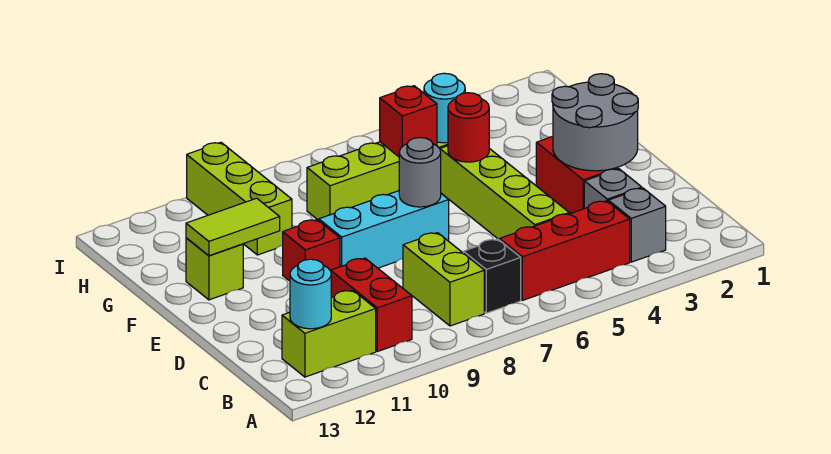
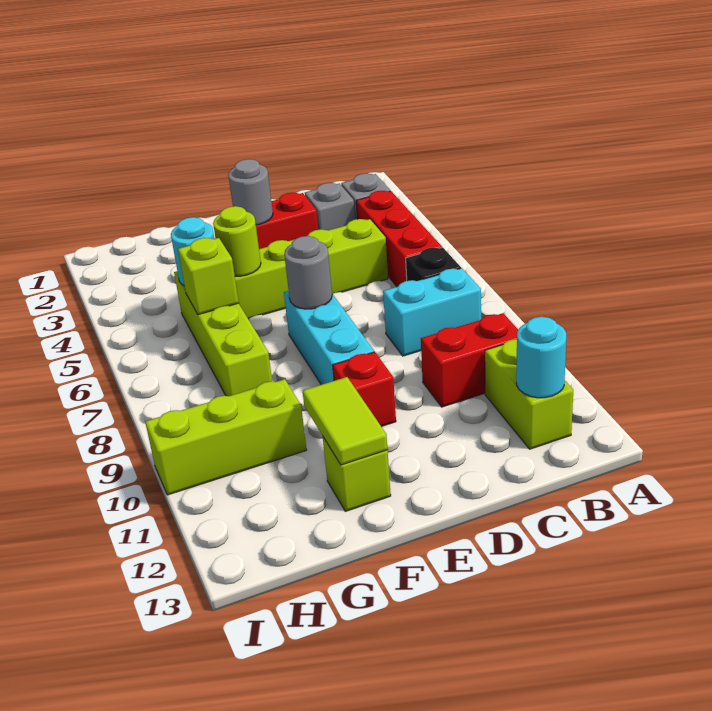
lime brick B8:C8 level 1 -> cyan brick B8:C8 level 1
grey round brick D2:E3 level 2 -> grey round brick E3 level 2
red round brick F5 level 2 -> lime round brick F5 level 2
red brick G6 level 2 -> lime brick G6 level 2

